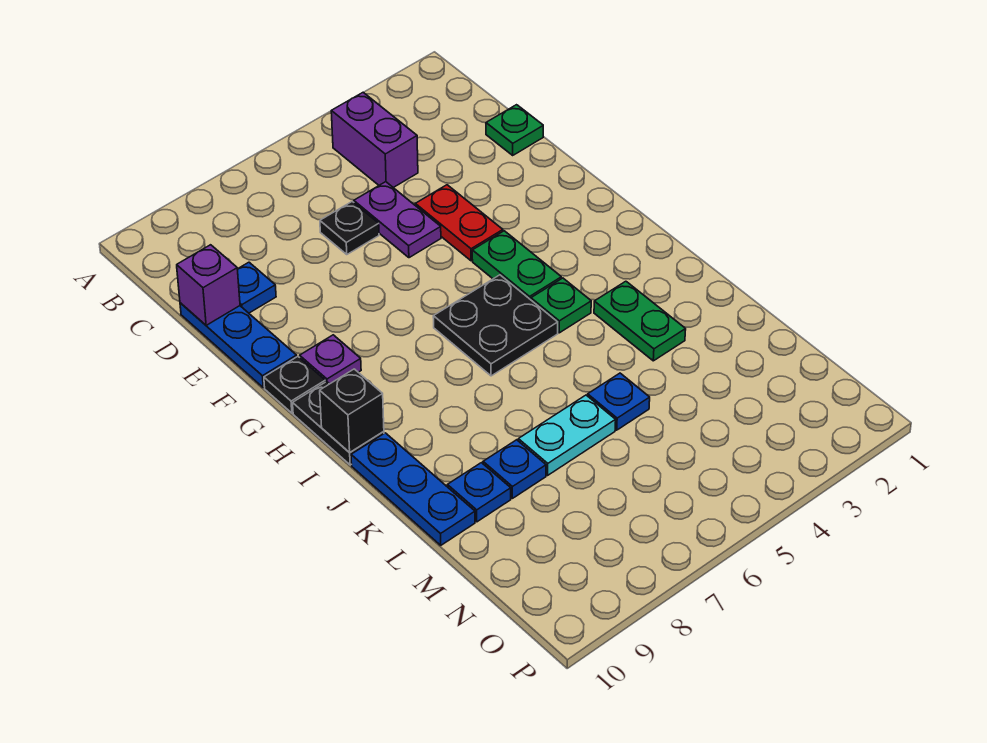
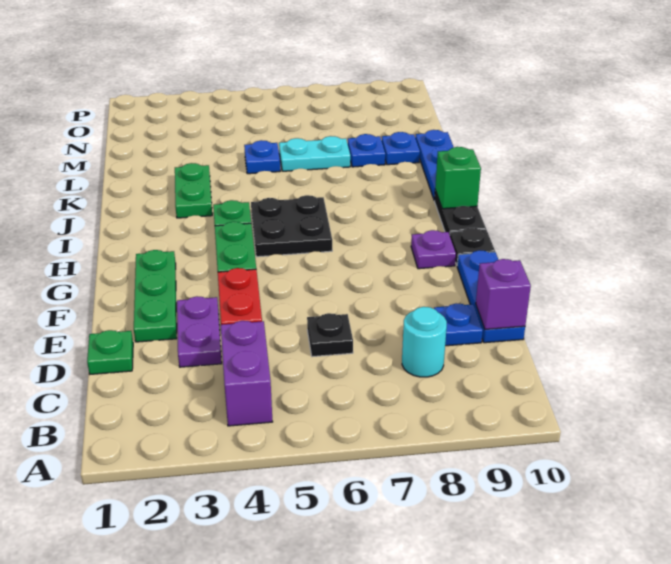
none -> cyan round brick C8 level 1
purple plate D5:E5 level 1 -> purple plate D3:E3 level 1
none -> green plate E2:G2 level 1
black brick I10 level 2 -> green brick I10 level 2

